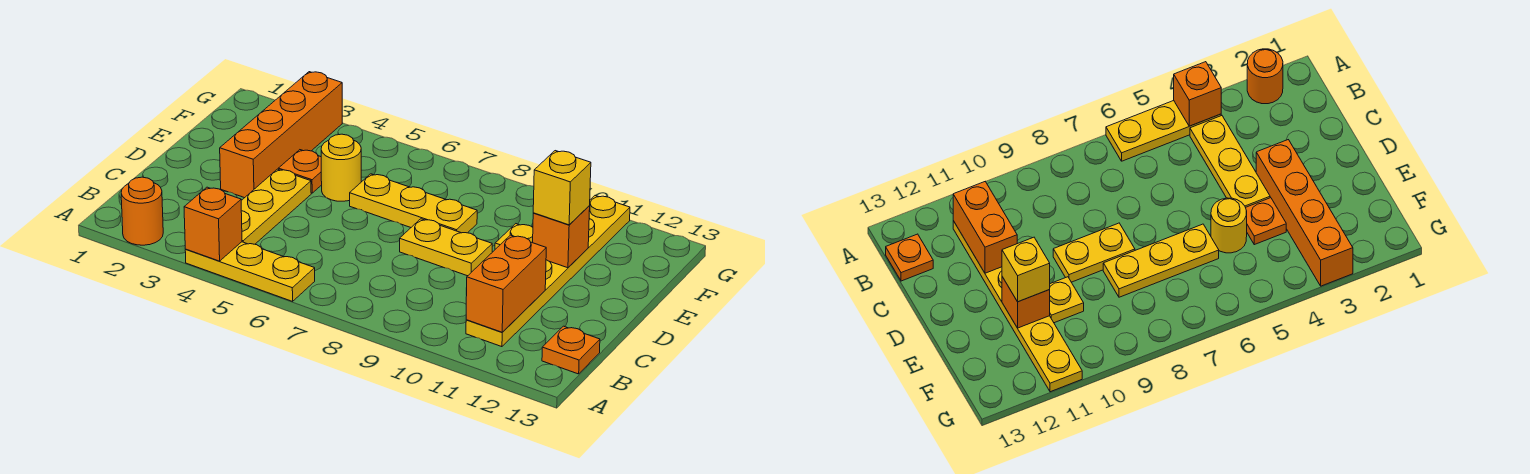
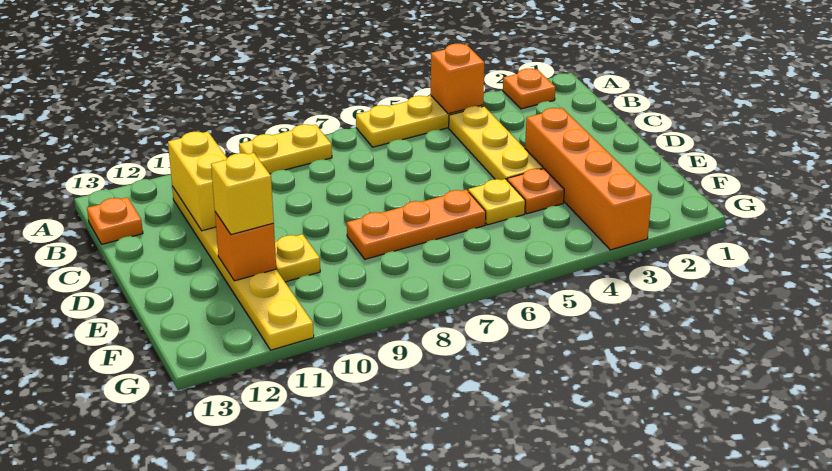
orange round brick A2 level 1 -> orange plate A2 level 1
orange brick B11:C11 level 2 -> yellow brick B11:C11 level 2
yellow plate D8:D9 level 1 -> yellow plate A8:A9 level 1
yellow round brick E5 level 1 -> yellow plate E5 level 1
yellow plate E6:E8 level 1 -> orange plate E6:E8 level 1

